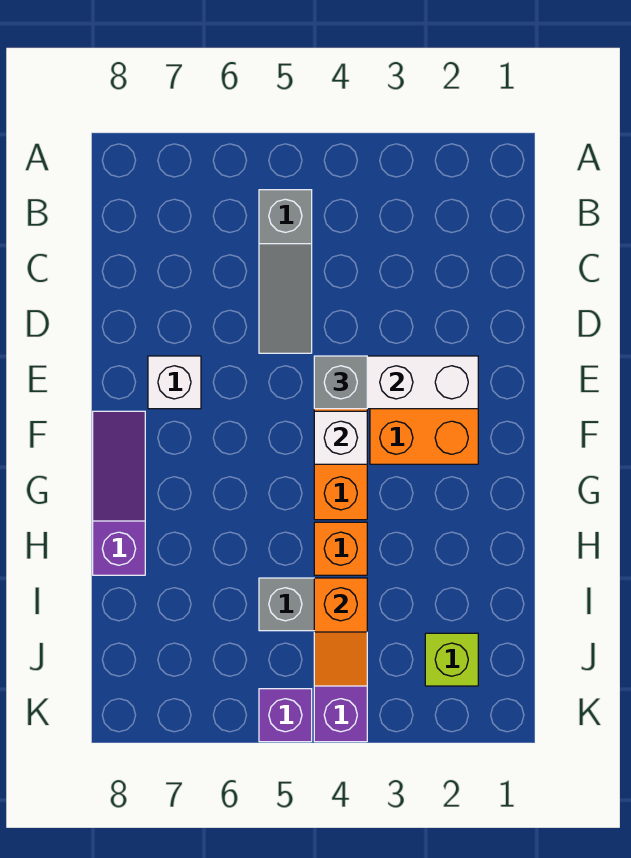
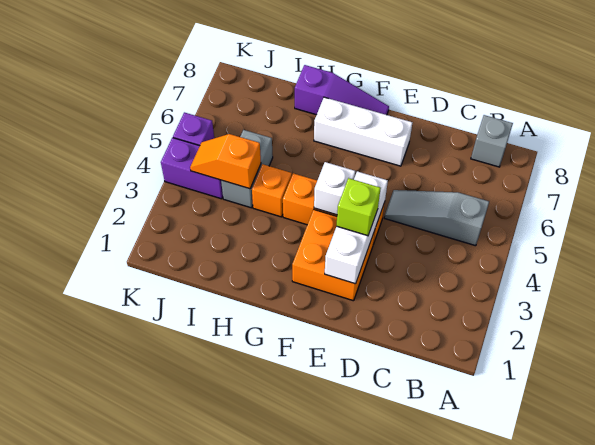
grey brick E4 level 3 -> grey brick B8 level 1
white brick E7 level 1 -> white brick E7:G7 level 1
lime brick J2 level 1 -> lime brick E3 level 3

